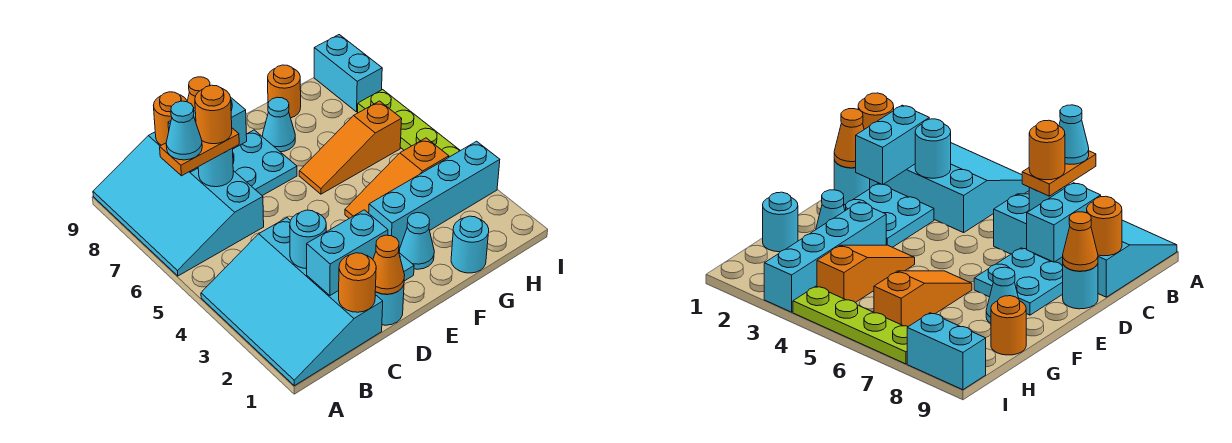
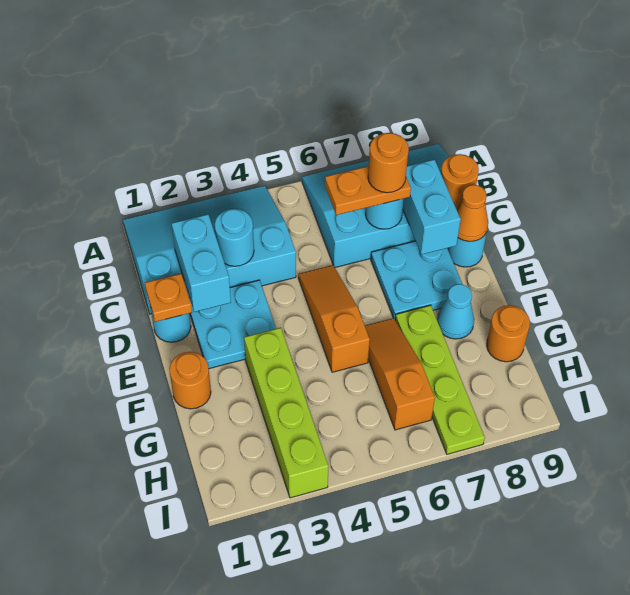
orange plate B7:C7 level 3 -> orange plate C6:C7 level 3
cyan cone B7 level 4 -> none
orange round brick C1 level 2 -> orange round brick F1 level 1
orange cone D1 level 2 -> orange plate D1 level 2
cyan cone F2 level 1 -> none
cyan brick F3:I3 level 1 -> lime brick F3:I3 level 1
orange slope F4:H4 level 1 top H -> orange slope D5:F5 level 1 top F
cyan round brick G1 level 1 -> none
lime plate I4:I7 level 1 -> lime plate F7:I7 level 1
cyan brick I8:I9 level 1 -> none

